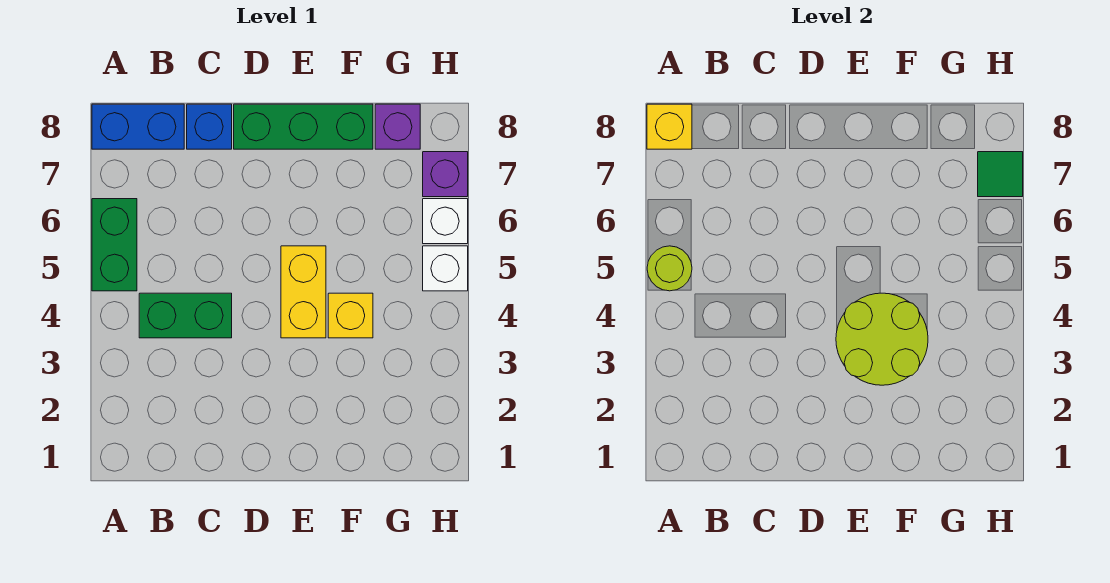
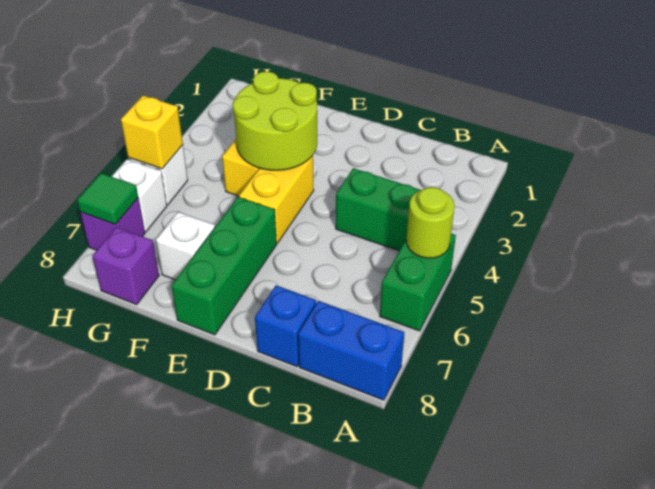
yellow brick A8 level 2 -> yellow brick H5 level 2
green brick D8:F8 level 1 -> green brick E6:E8 level 1
none -> white brick F7 level 1

